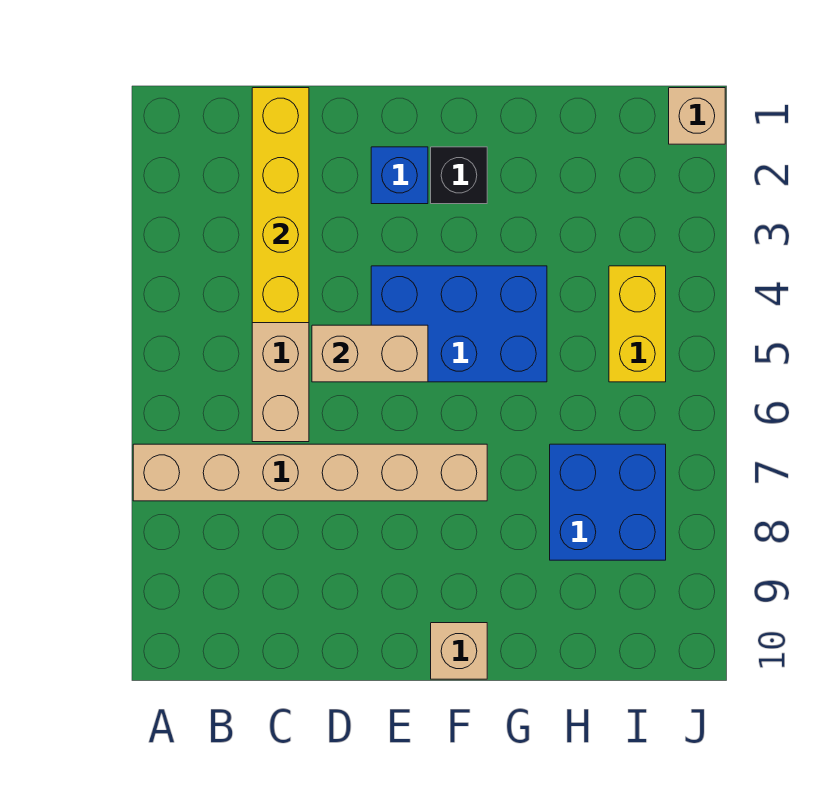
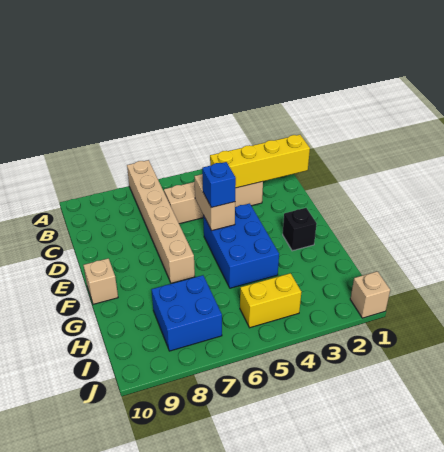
blue brick E2 level 1 -> blue brick E5 level 3

